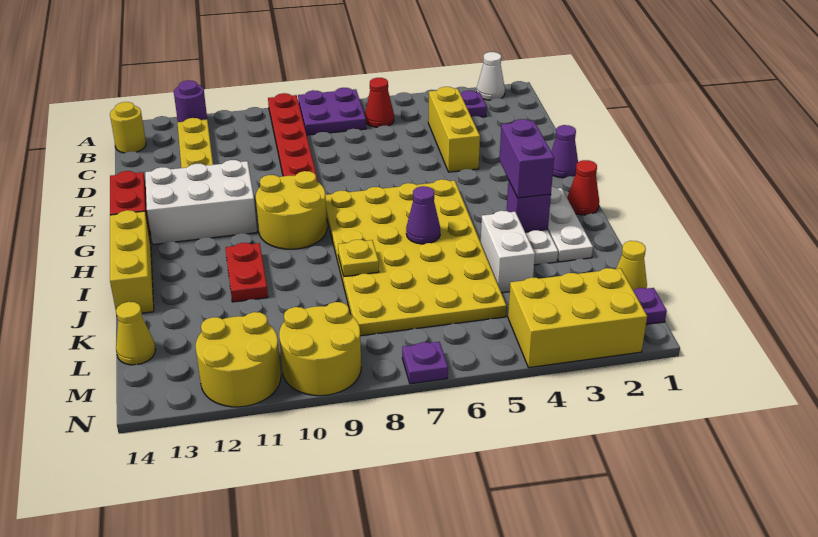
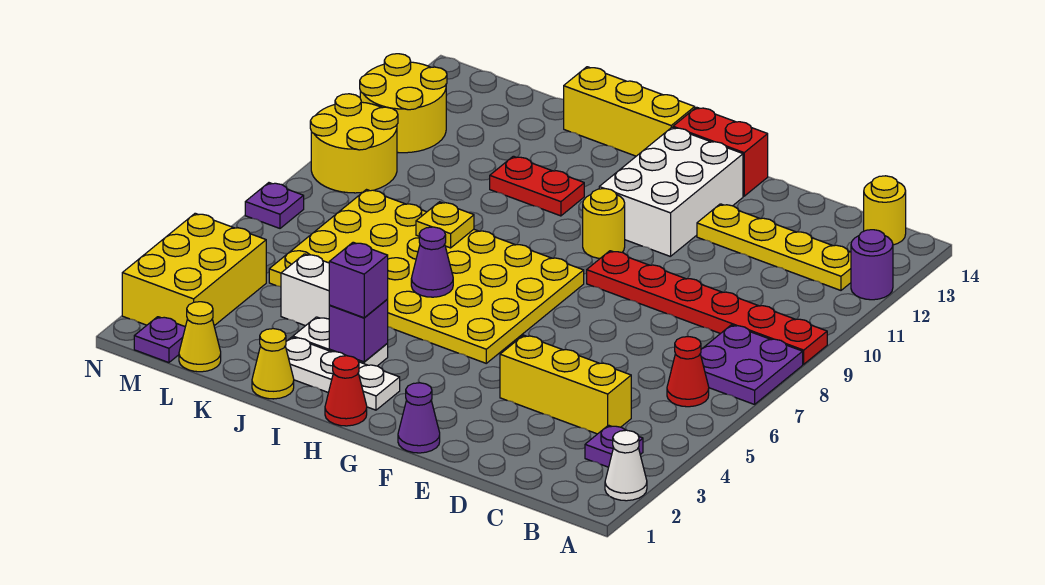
yellow round brick G9:H10 level 1 -> yellow round brick G10 level 1
purple brick H3:I3 level 3 -> purple brick I3 level 3
yellow cone L14 level 1 -> yellow cone J1 level 1

